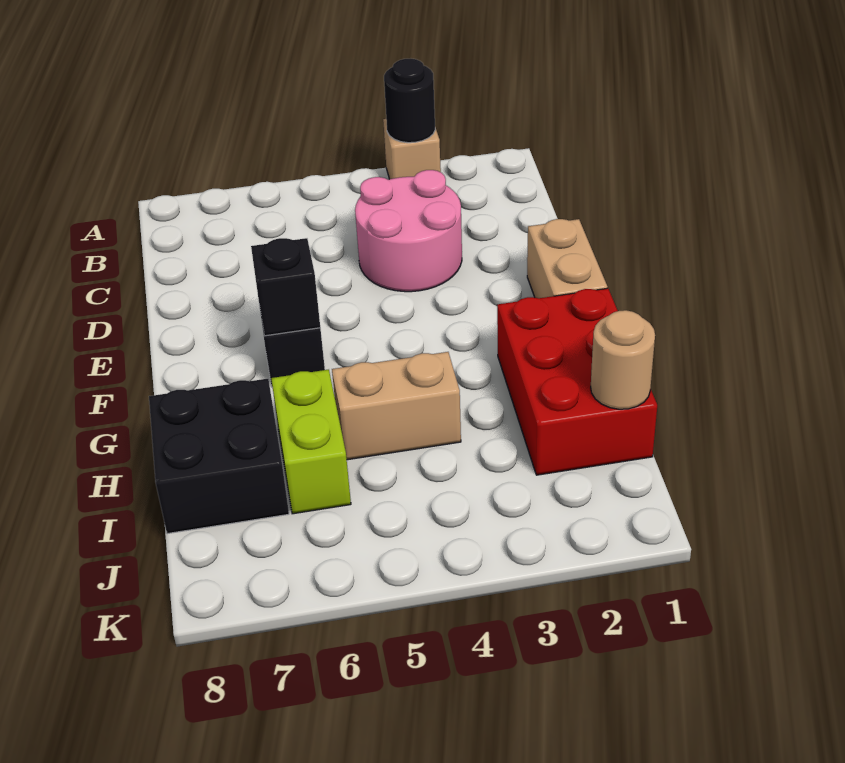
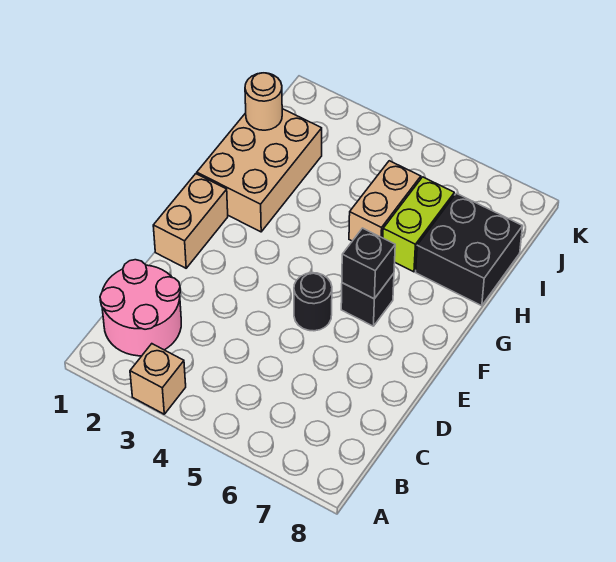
black round brick A3 level 2 -> black round brick E5 level 1
pink round brick C3:D4 level 1 -> pink round brick B1:C2 level 1
red brick G1:I2 level 1 -> tan brick G1:I2 level 1
tan brick H4:H5 level 1 -> tan brick H5:I5 level 1

